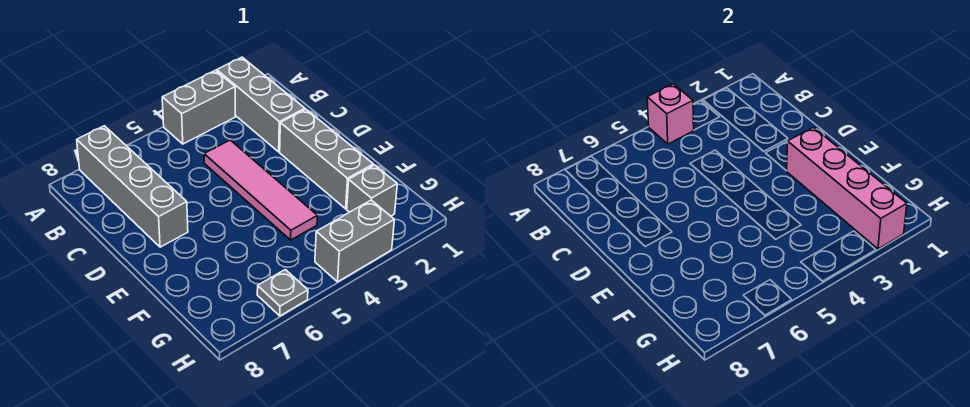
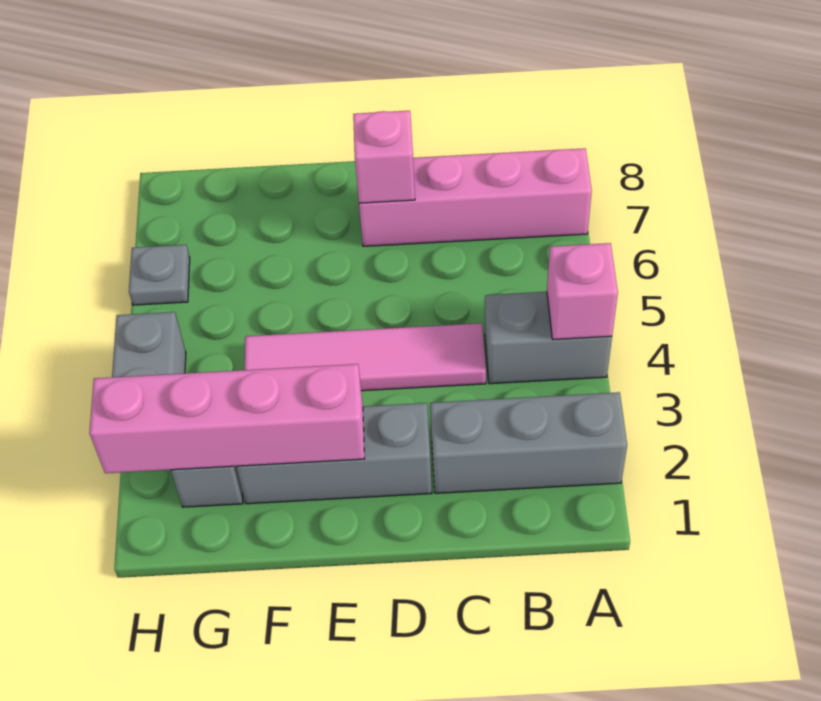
grey brick A3:A4 level 1 -> grey brick A4:B4 level 1
grey brick A7:D7 level 1 -> pink brick A7:D7 level 1
none -> pink brick D7 level 2

